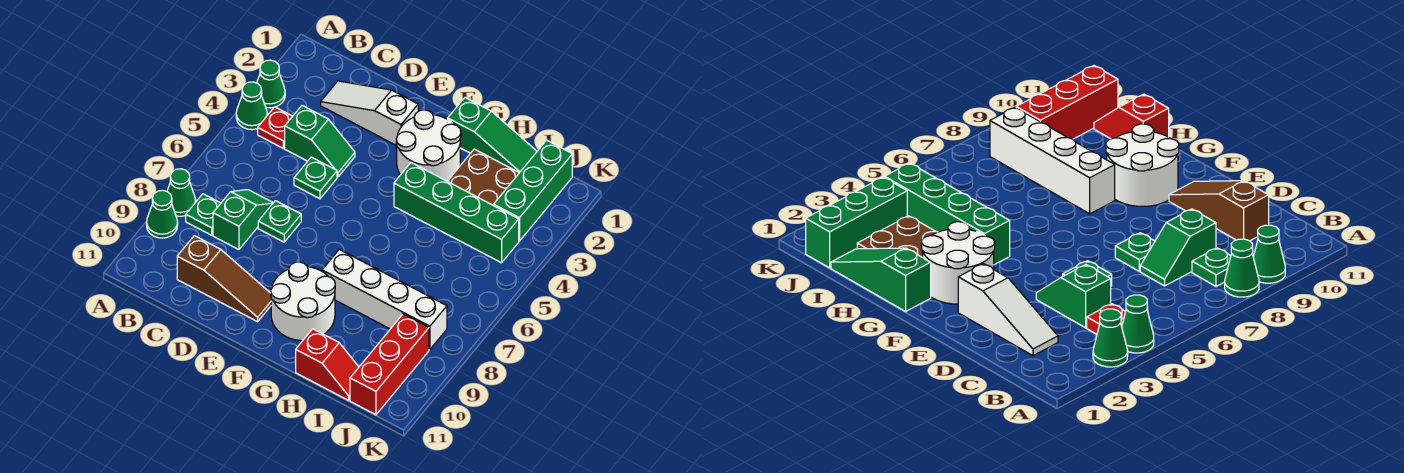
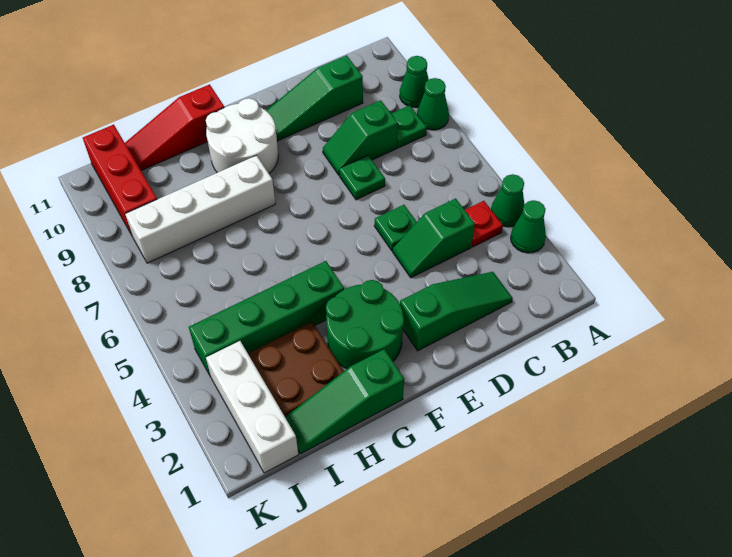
white slope C2:E2 level 1 top E -> green slope C2:E2 level 1 top E
green slope C7:C8 level 1 top 8 -> green slope C8:D8 level 1 top C
brown slope C10:E10 level 1 top C -> green slope C10:E10 level 1 top C
white round brick F2:G3 level 1 -> green round brick F2:G3 level 1
red slope H11:I11 level 1 top H -> red slope G11:I11 level 1 top G
green brick J1:J3 level 1 -> white brick J1:J3 level 1

